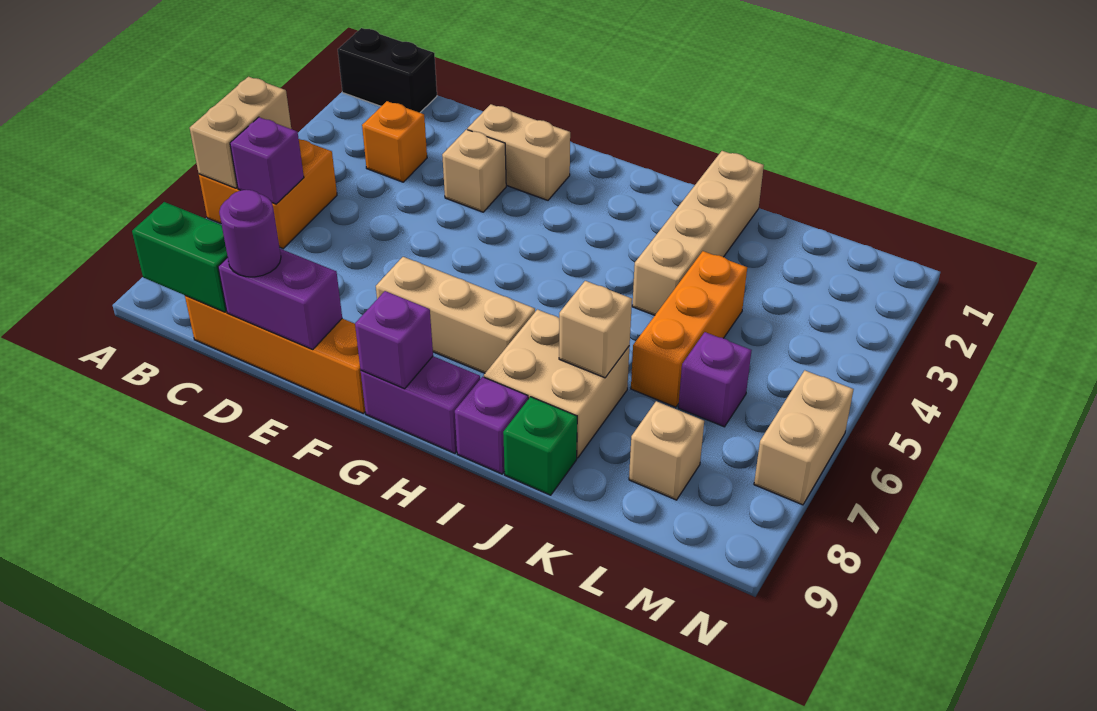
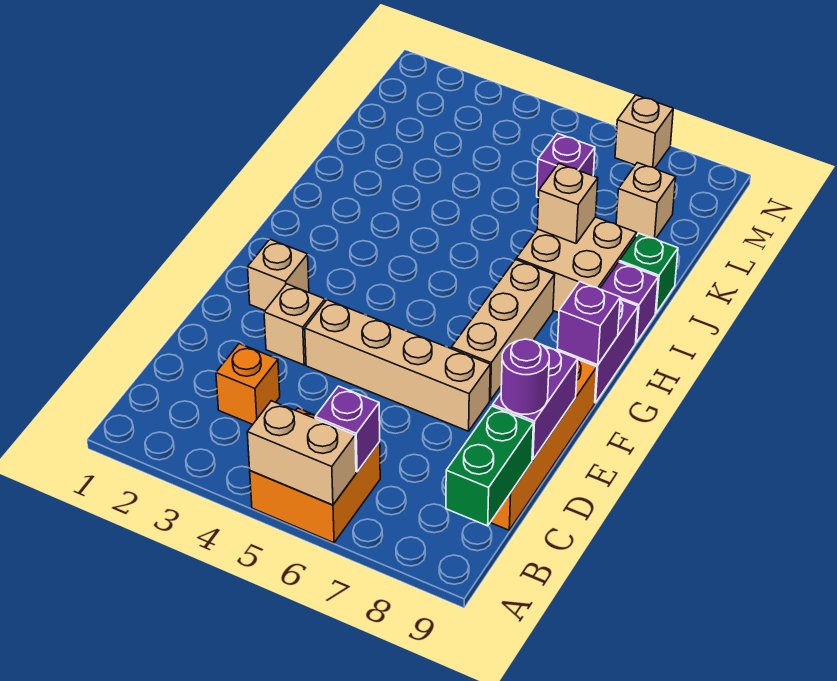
black brick A1:B1 level 1 -> none
tan brick E2:F2 level 1 -> tan brick F2 level 1
tan brick J1:J4 level 1 -> tan brick E4:E7 level 1
orange brick K4:K6 level 1 -> none
tan brick N6:N7 level 1 -> tan brick N7 level 1

